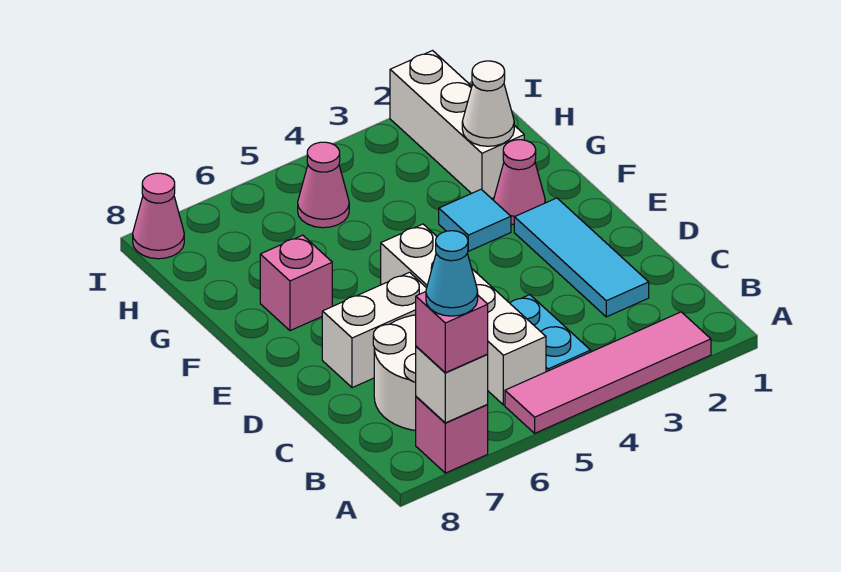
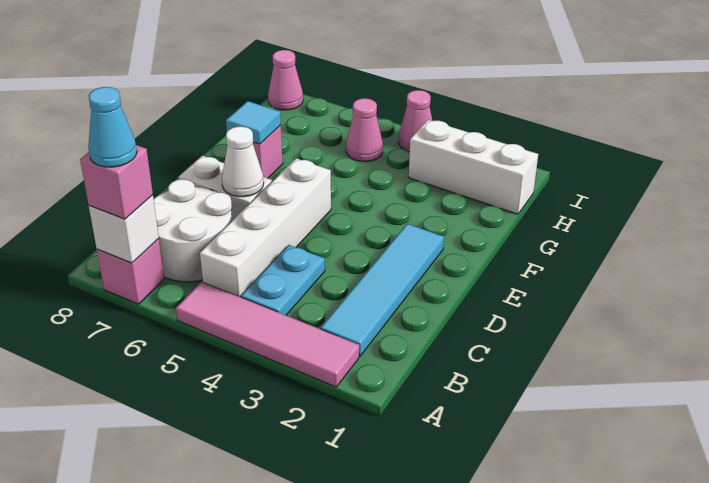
cyan tile C2:E2 level 1 -> cyan tile B2:E2 level 1
pink cone F2 level 1 -> pink cone I4 level 1
cyan tile F3 level 1 -> cyan tile F7 level 2
white brick G2:I2 level 1 -> white brick H1:H3 level 1
white cone G2 level 2 -> white cone D6 level 2

